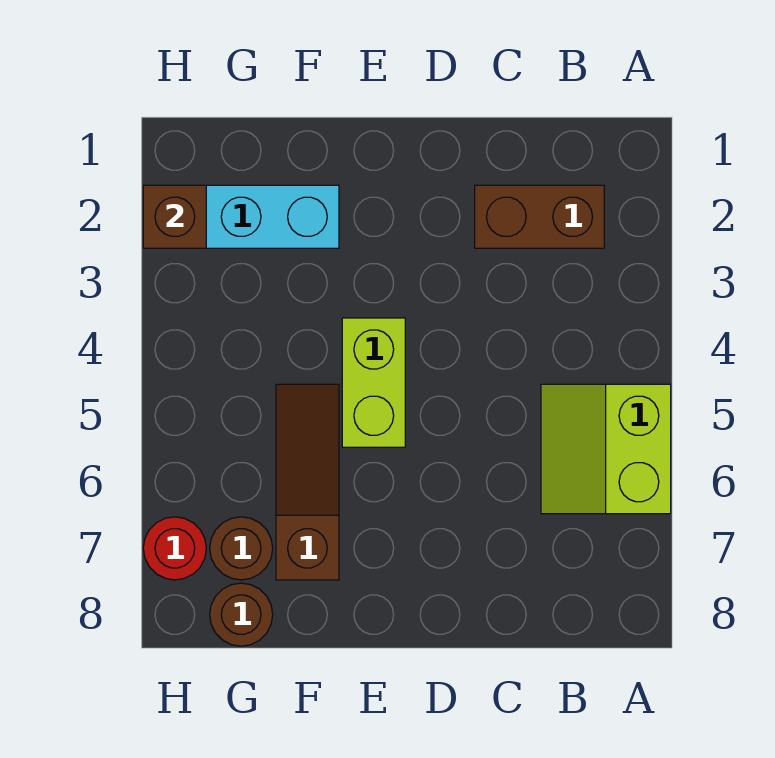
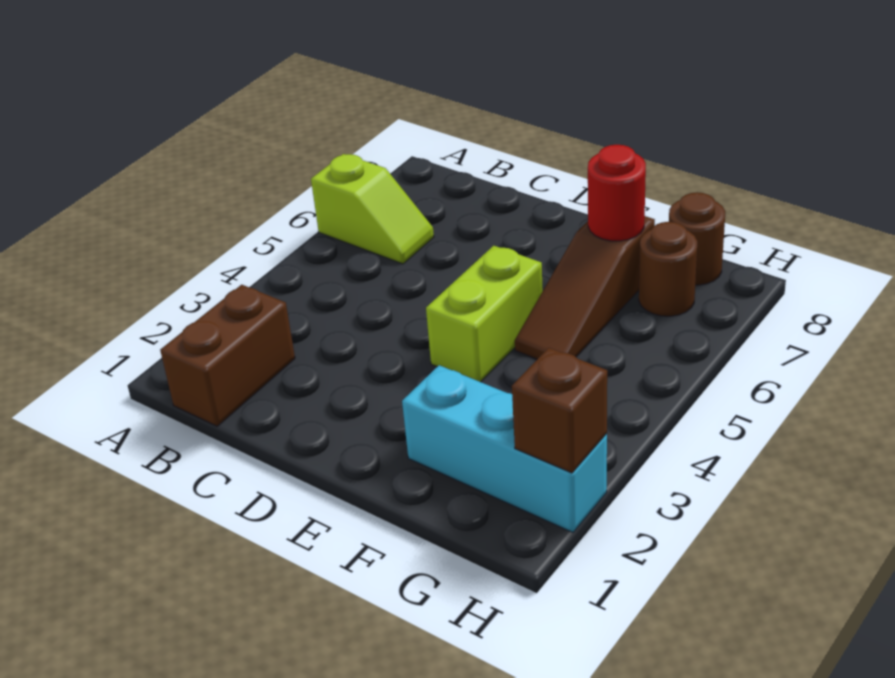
lime slope A5:B6 level 1 top A -> lime slope A6:B6 level 1 top A
brown brick B2:C2 level 1 -> brown brick B1:B2 level 1
red round brick H7 level 1 -> red round brick F7 level 2

